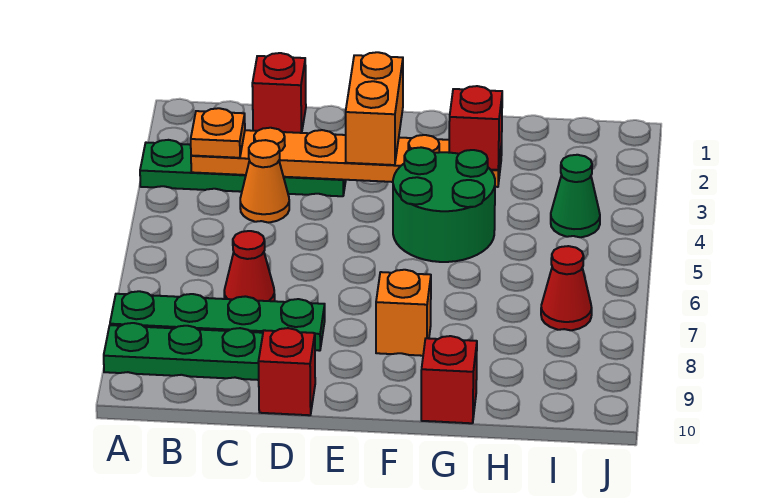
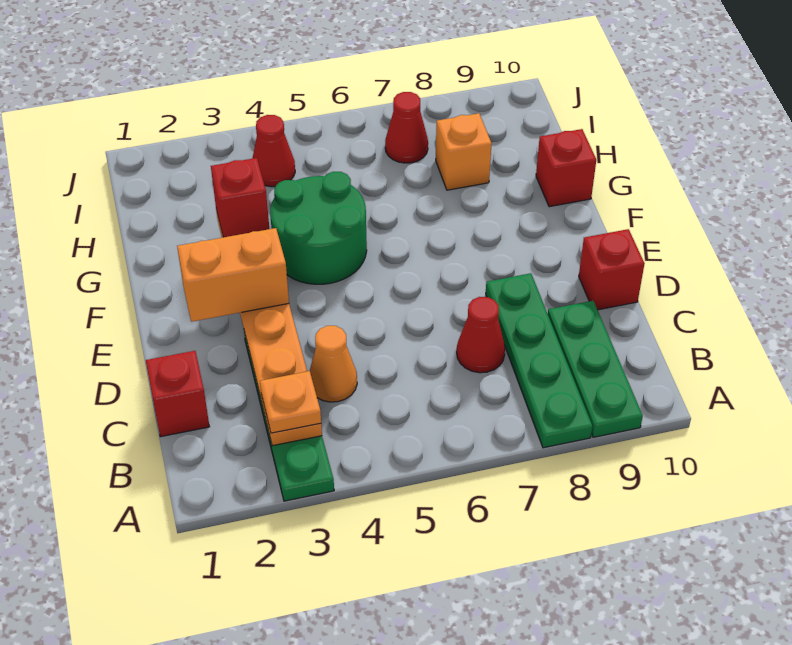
orange brick F8 level 1 -> orange brick H8 level 1
green cone I4 level 1 -> red cone I4 level 1

